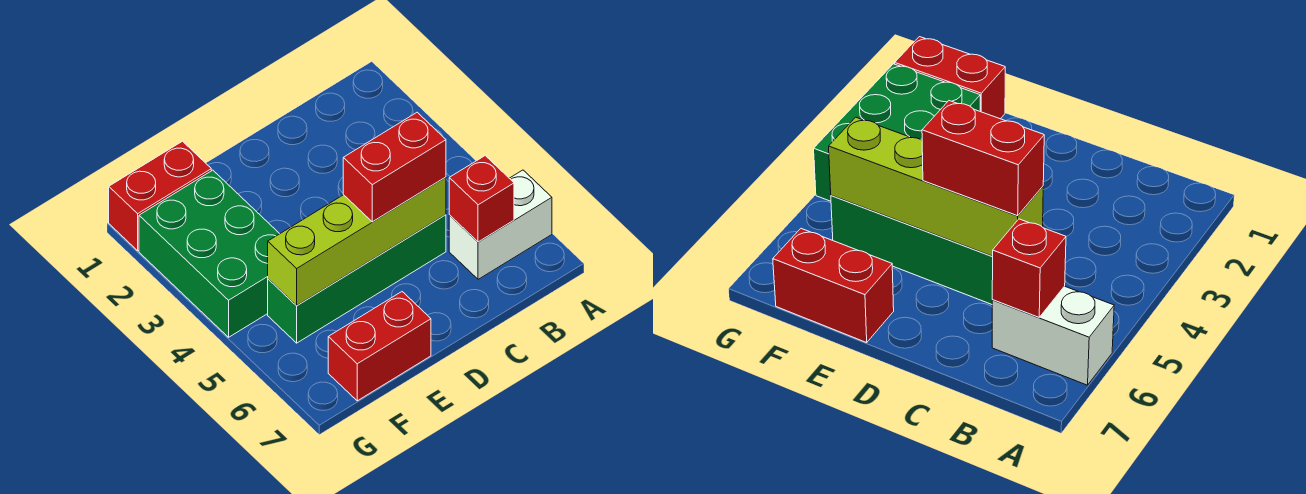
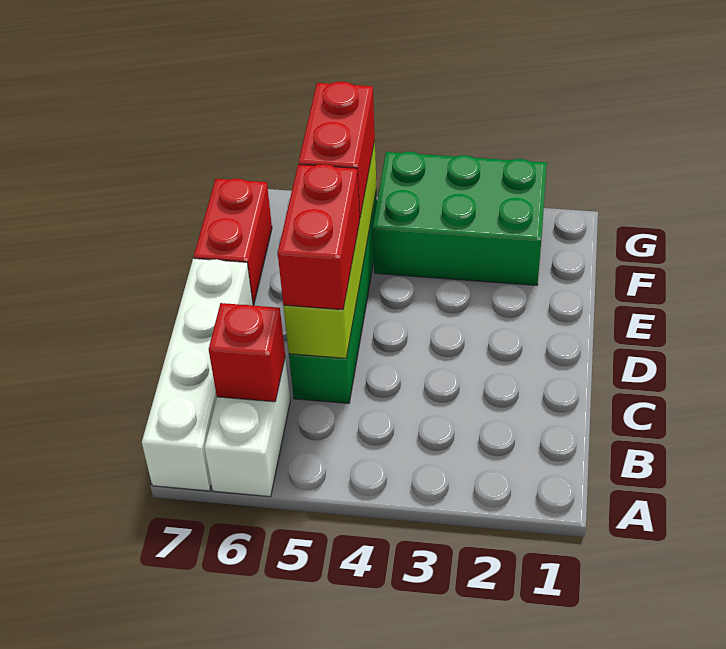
none -> white brick A7:D7 level 1
red brick F1:G1 level 1 -> red brick E5:F5 level 3

